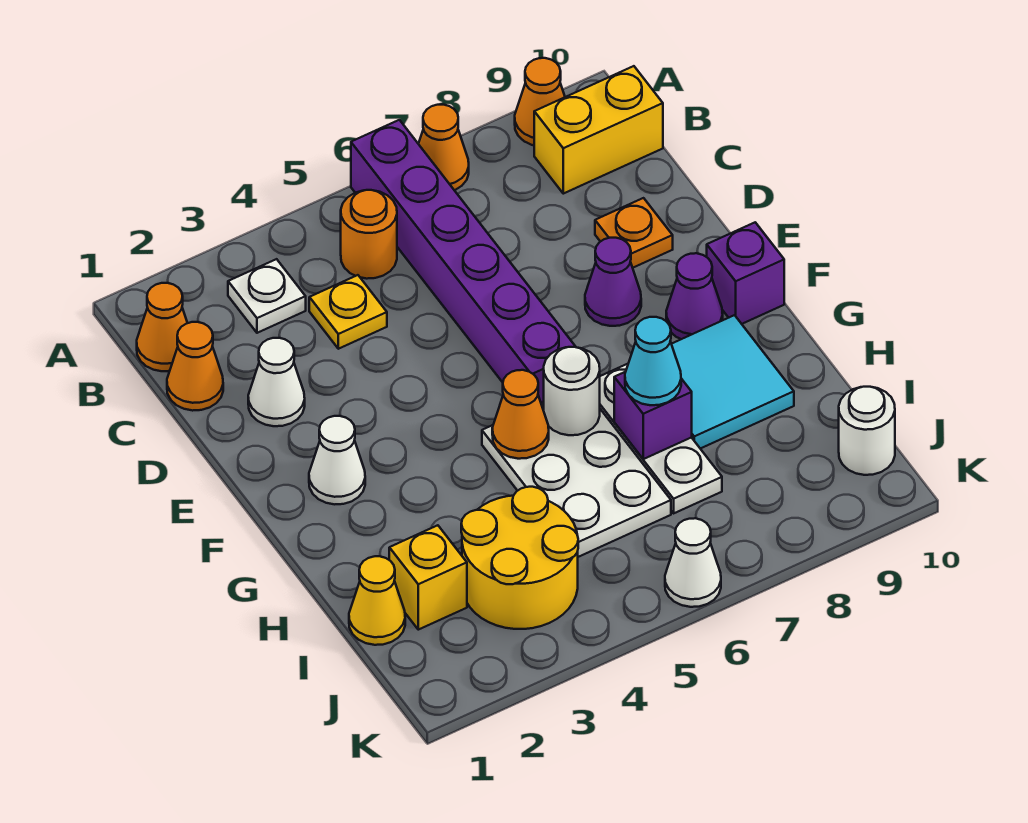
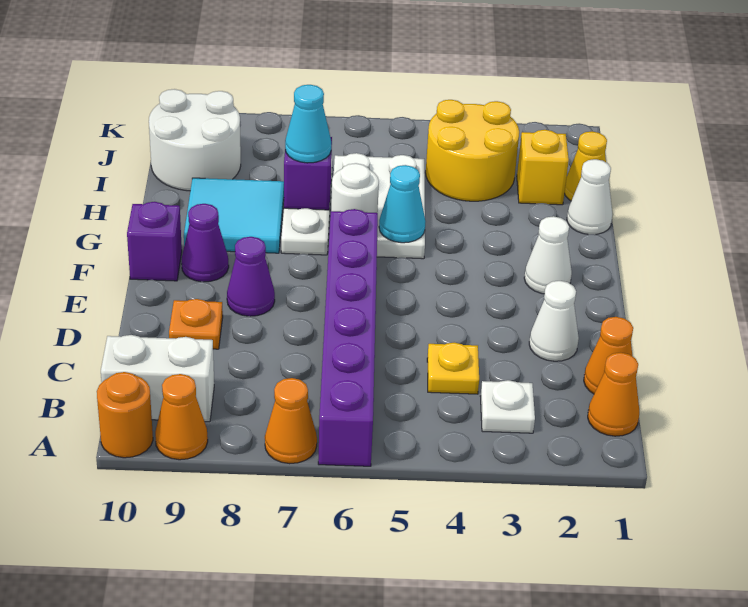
orange round brick B5 level 1 -> orange round brick A10 level 1
yellow brick B9:B10 level 1 -> white brick B9:B10 level 1
orange cone G5 level 2 -> cyan cone G5 level 2
white round brick J10 level 1 -> white round brick I9:J10 level 1
white cone K6 level 1 -> white cone H1 level 1

